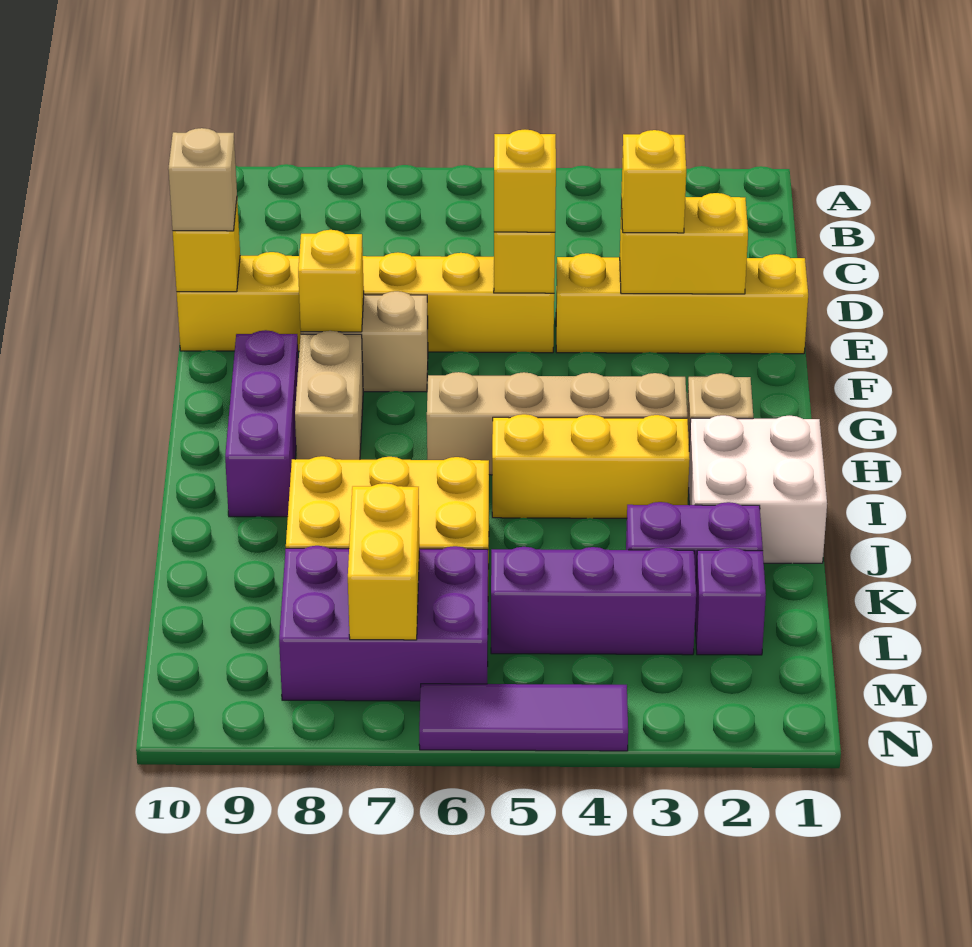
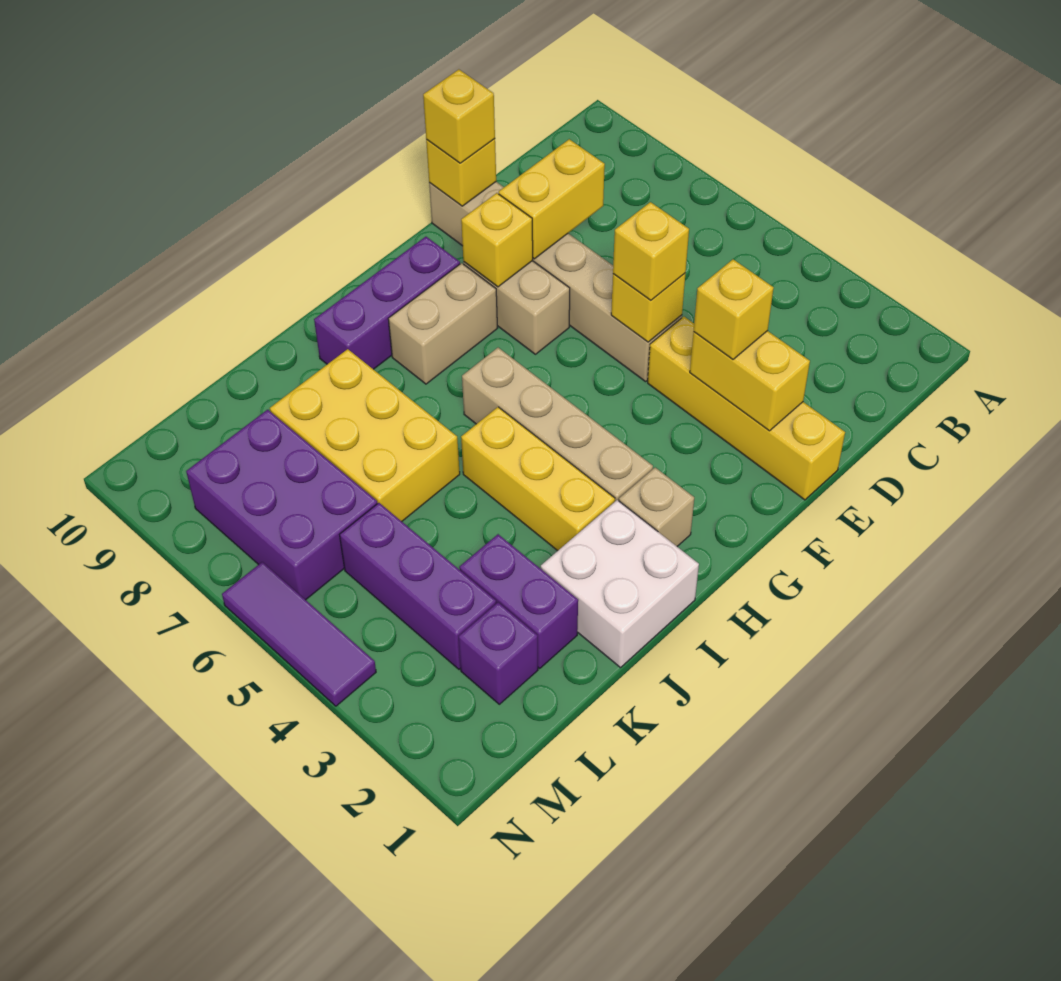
yellow brick E5:E10 level 1 -> tan brick E5:E10 level 1
tan brick E10 level 3 -> yellow brick E10 level 3
yellow brick L7:M7 level 2 -> yellow brick D8:E8 level 2

